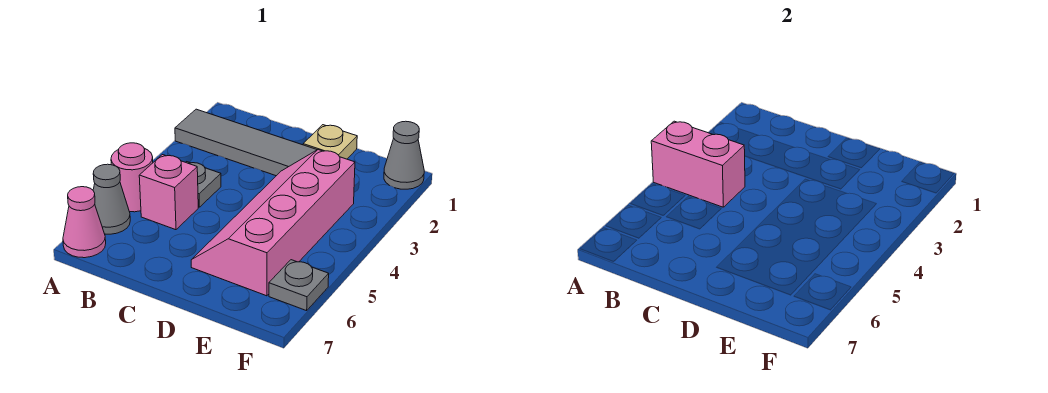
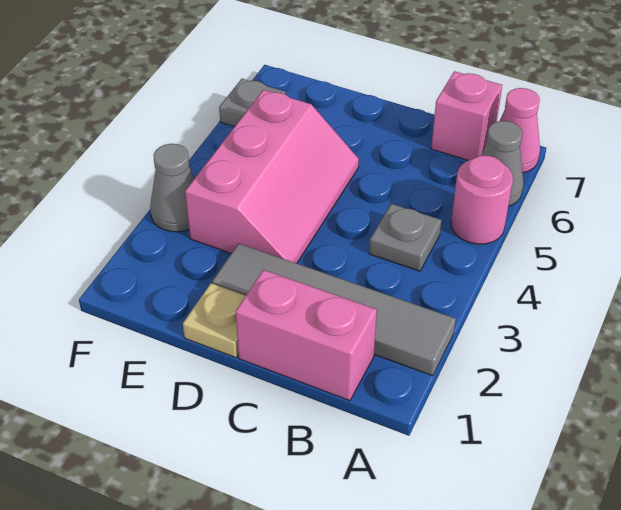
pink brick A4:B4 level 2 -> pink brick B1:C1 level 1
pink brick B5 level 1 -> pink brick B7 level 1
pink slope D3:E6 level 1 top E -> pink slope D3:E5 level 1 top E
grey cone F1 level 1 -> grey cone F3 level 1

